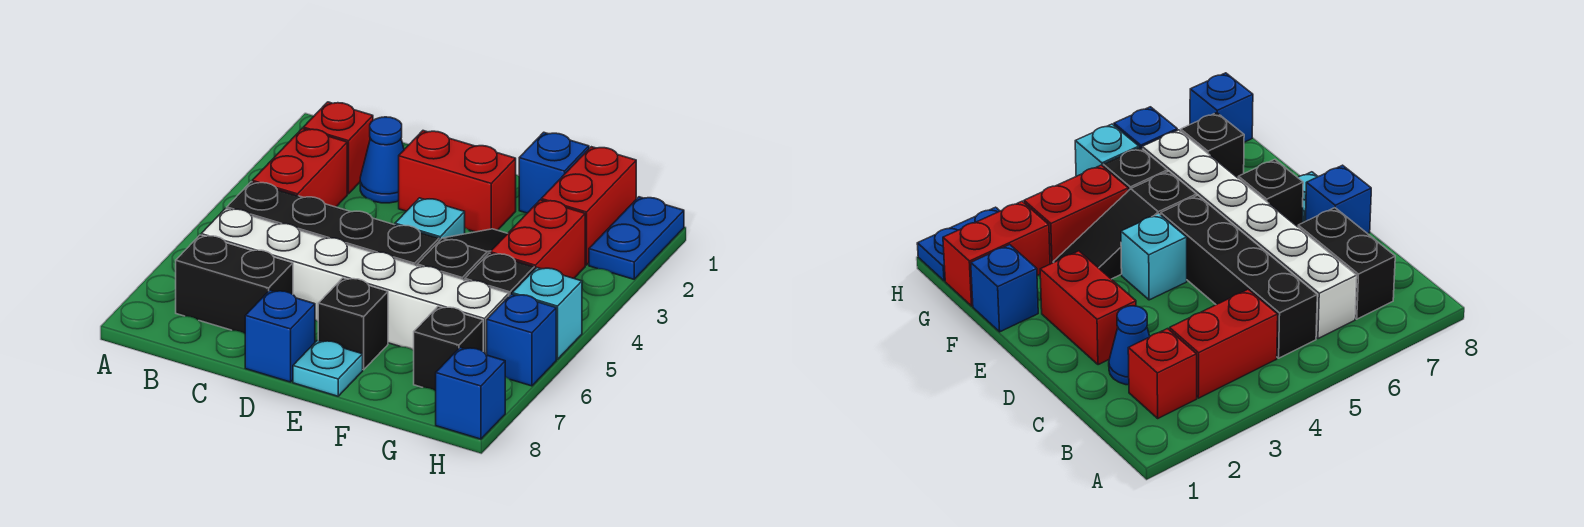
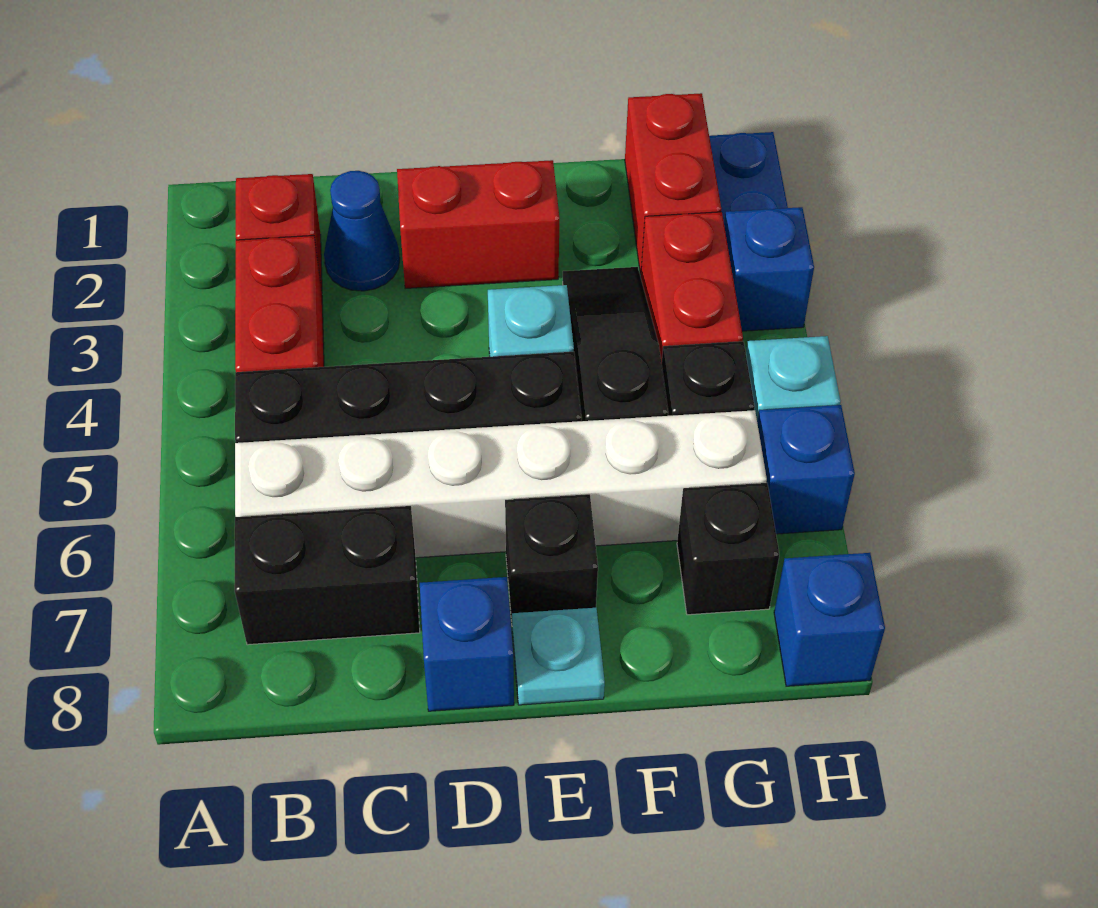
blue brick F1 level 1 -> blue brick H3 level 1

